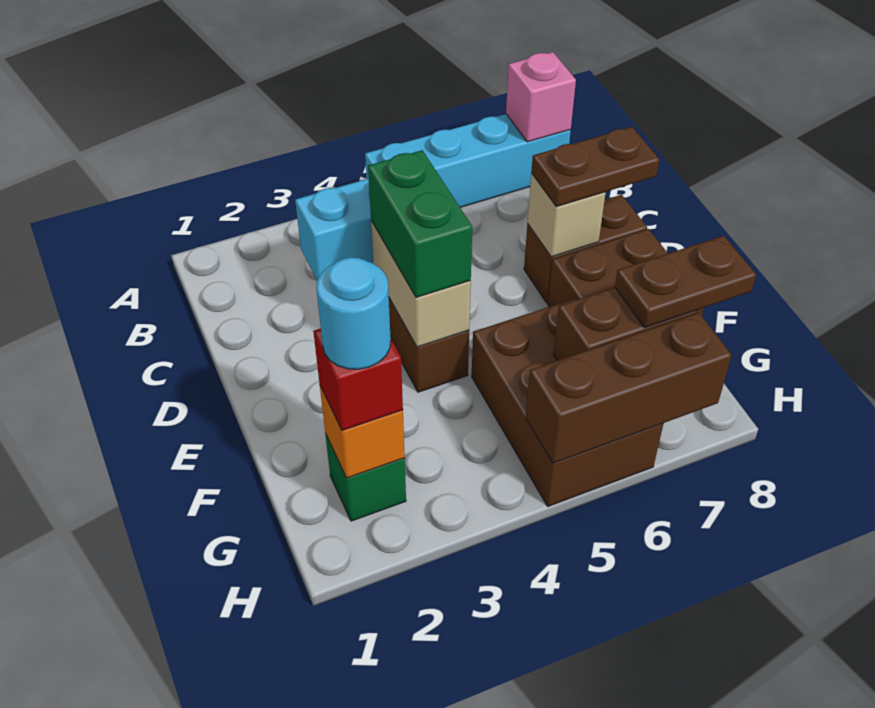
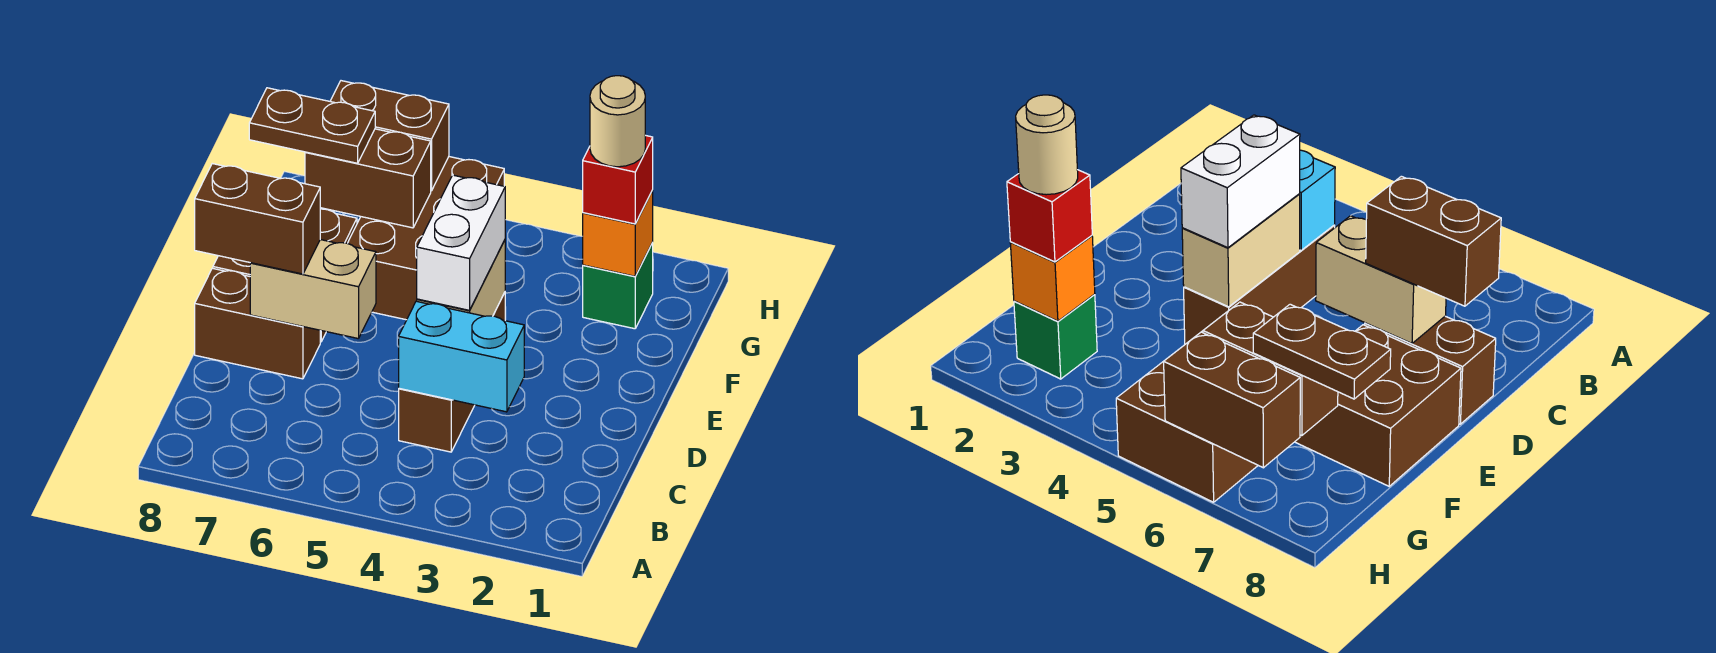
cyan brick A5:A8 level 1 -> none
pink brick A8 level 2 -> none
green brick D4:E4 level 3 -> white brick D4:E4 level 3
tan brick D7 level 2 -> tan brick D6:D7 level 2
brown plate D7:D8 level 3 -> brown brick D7:D8 level 3
cyan round brick G2 level 4 -> tan round brick G2 level 4
brown brick H5:H7 level 2 -> brown brick H6:H7 level 2

